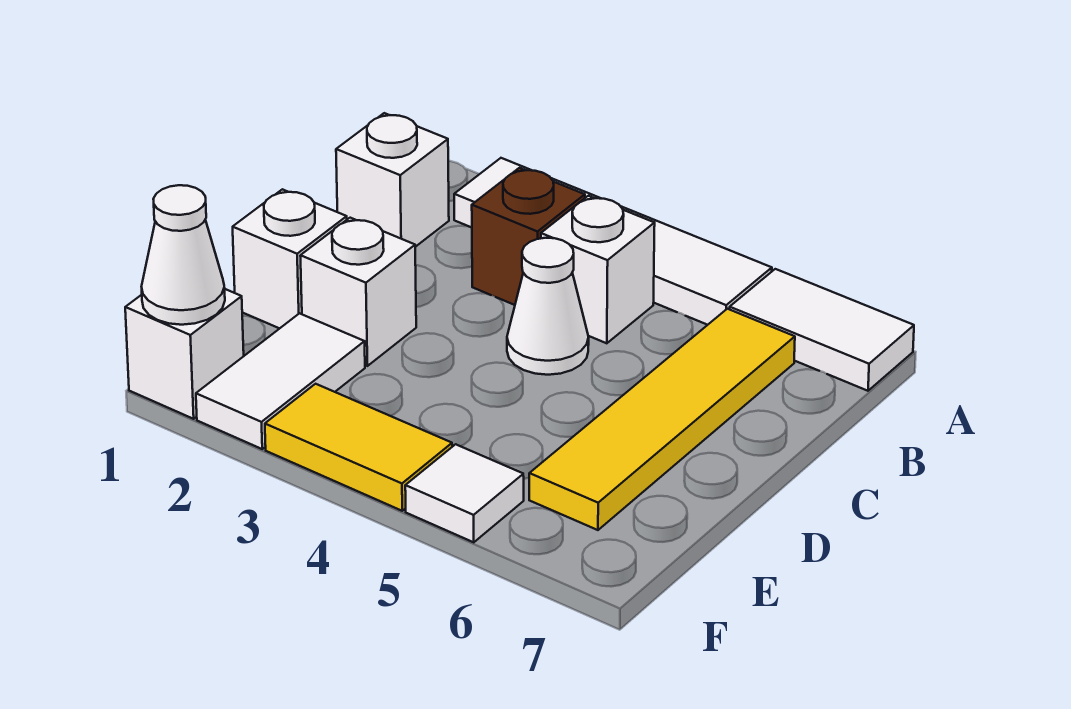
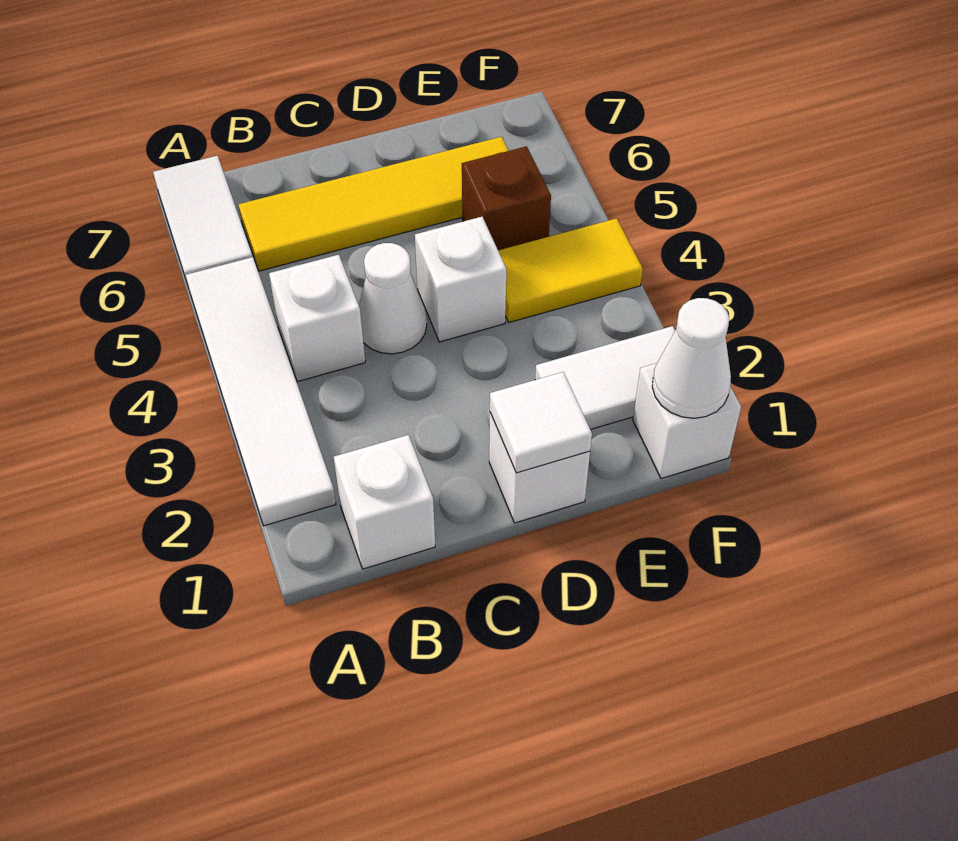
brown brick B3 level 1 -> brown brick E5 level 1
white brick D2 level 1 -> white brick D4 level 1
yellow tile F3:F4 level 1 -> yellow tile E4:F4 level 1
white tile F5 level 1 -> white tile D1 level 2

